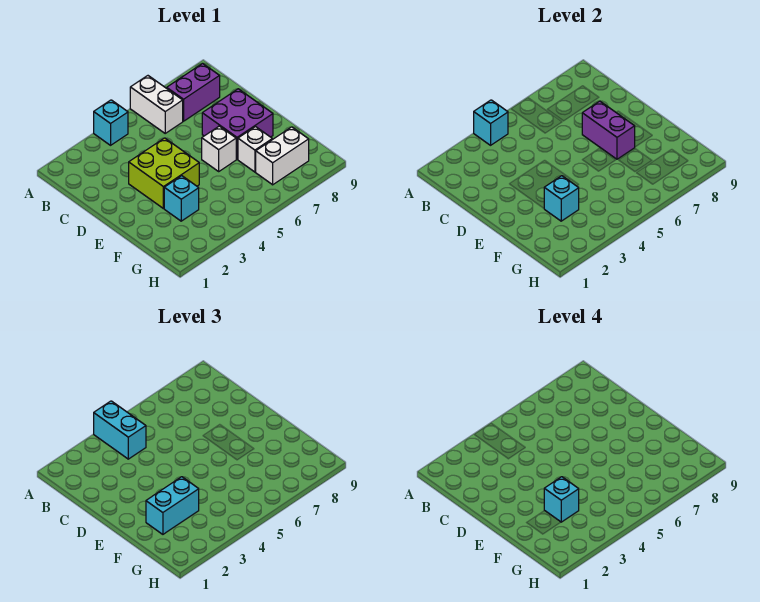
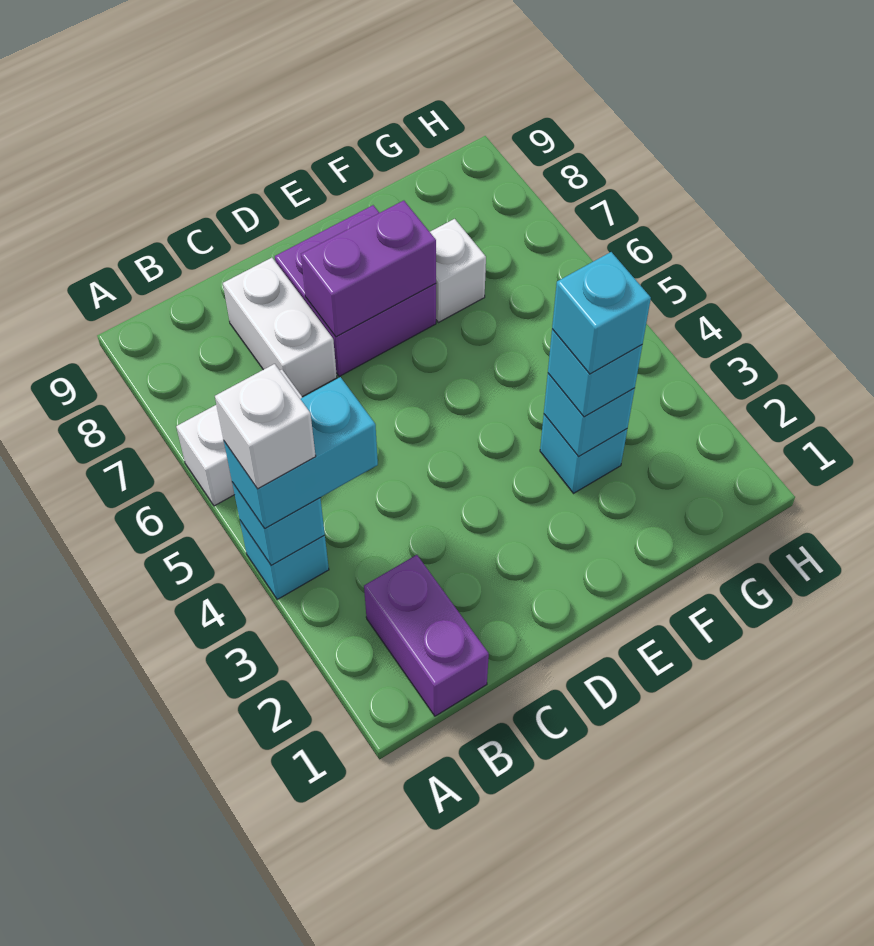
purple brick B7:B8 level 1 -> purple brick B1:B2 level 1
lime brick D3:E4 level 1 -> none
white brick E6 level 1 -> white brick A4 level 4
cyan brick F2:F3 level 3 -> cyan brick F3 level 3
white brick G7:G8 level 1 -> white brick C7:C8 level 1

